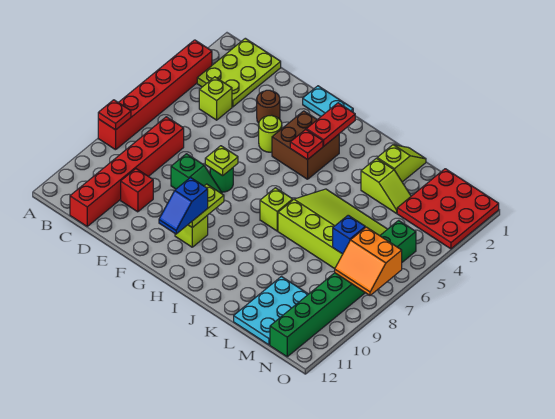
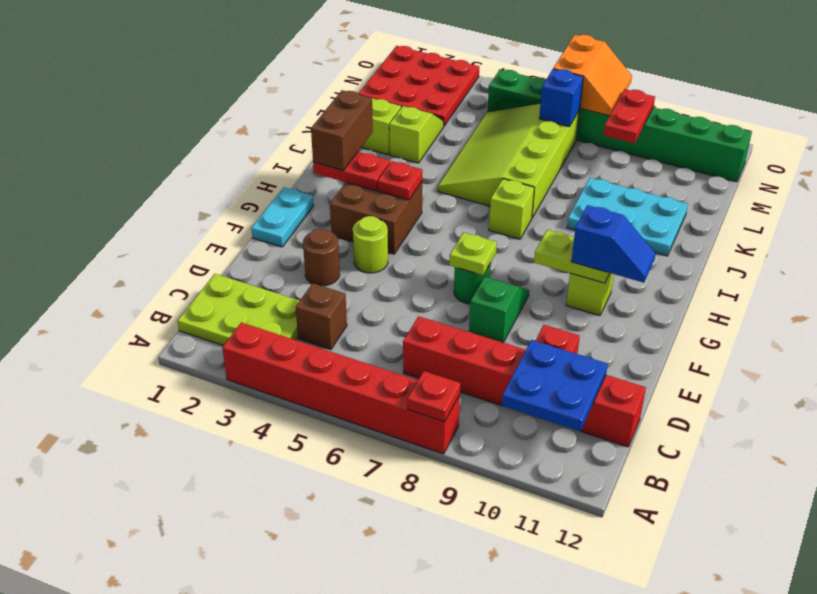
none -> blue plate B10:C11 level 2
lime brick C4 level 1 -> brown brick C4 level 1
none -> brown brick H2:I2 level 3
cyan plate L10:M12 level 1 -> cyan plate J9:K11 level 1
none -> red plate M9:N9 level 2

